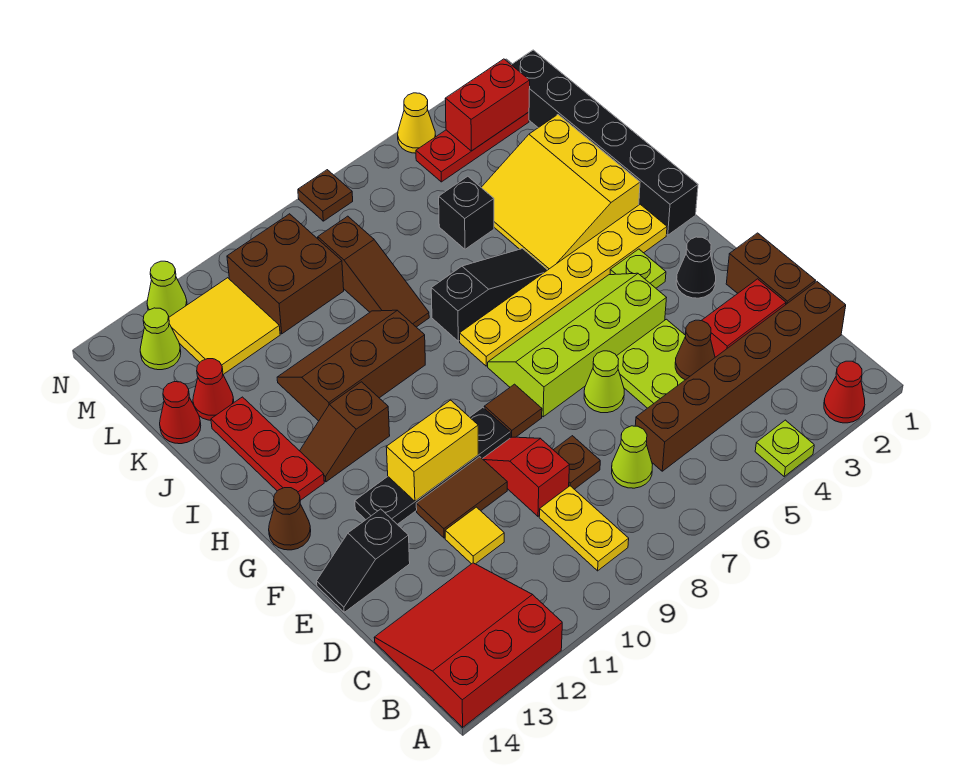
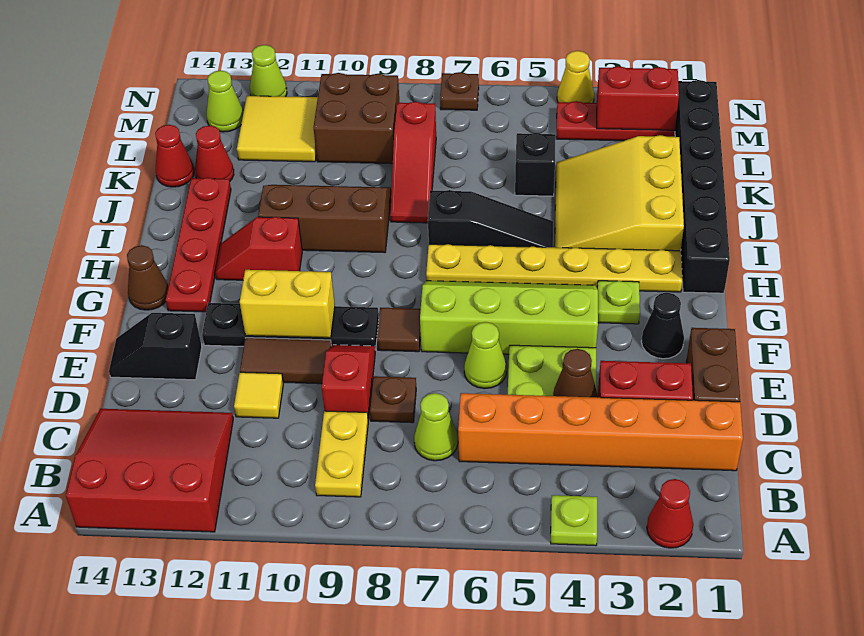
brown brick C1:C6 level 1 -> orange brick C1:C6 level 1
brown slope H11:H12 level 1 top 11 -> red slope H11:H12 level 1 top 11
red plate H13:J13 level 1 -> red plate G13:J13 level 1
brown slope J8:L8 level 1 top L -> red slope J8:L8 level 1 top L

